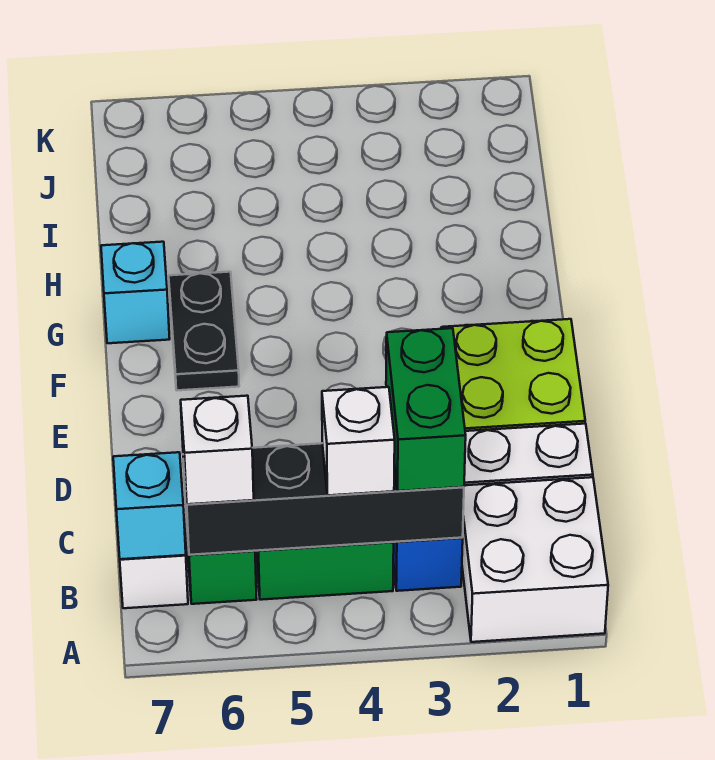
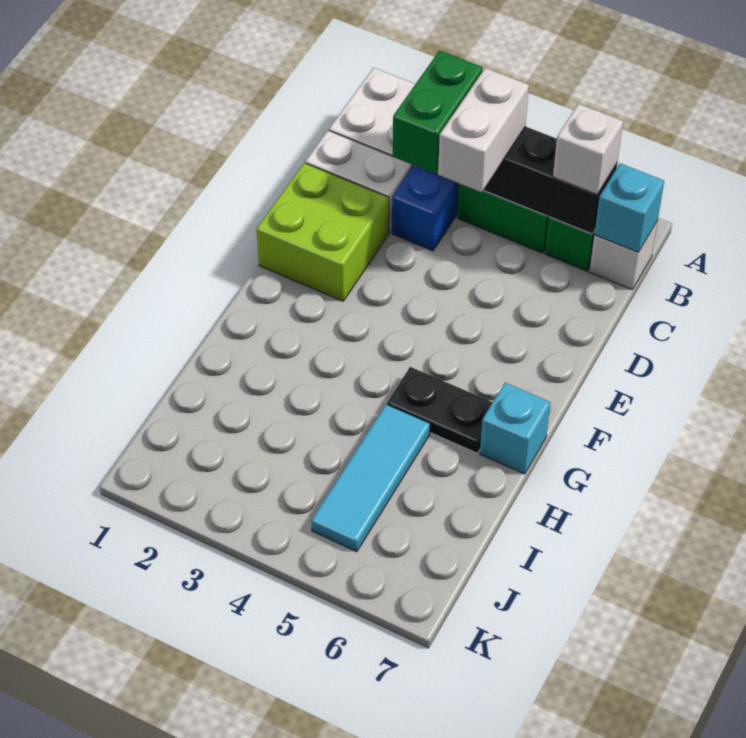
white brick B4 level 3 -> white brick B4:C4 level 3
black plate F6:G6 level 1 -> black plate G5:G6 level 1
none -> cyan tile H5:J5 level 1

